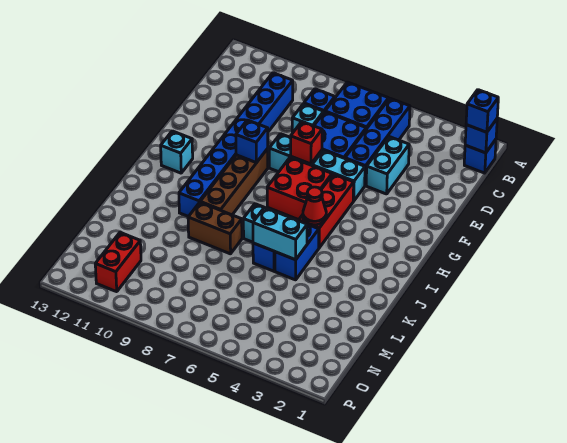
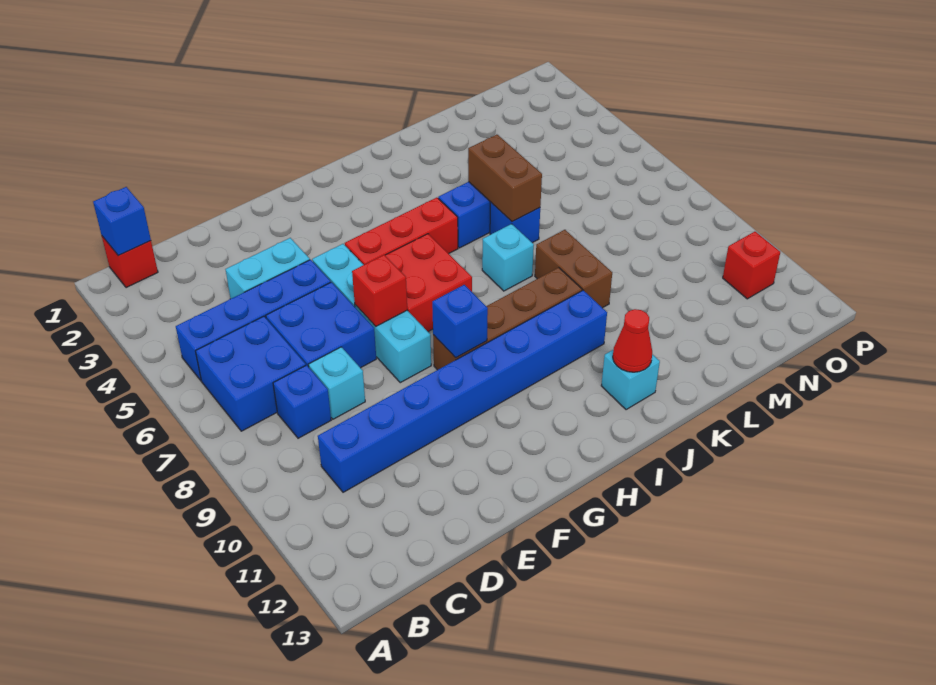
blue brick B1 level 1 -> red brick B1 level 1
blue brick B1 level 3 -> none
cyan brick H12 level 1 -> cyan brick J12 level 1
red cone I5 level 2 -> red cone J12 level 2
cyan brick K5:K6 level 2 -> brown brick K5:K6 level 2
red brick N11:O11 level 1 -> red brick O11 level 1

